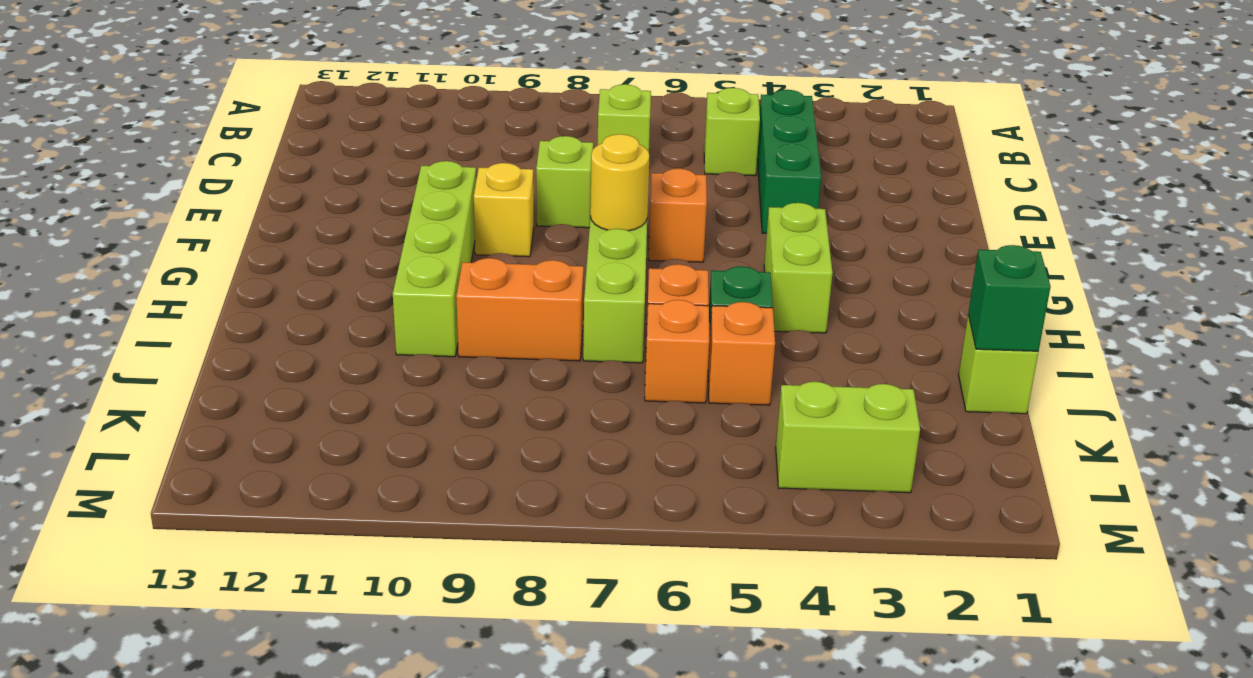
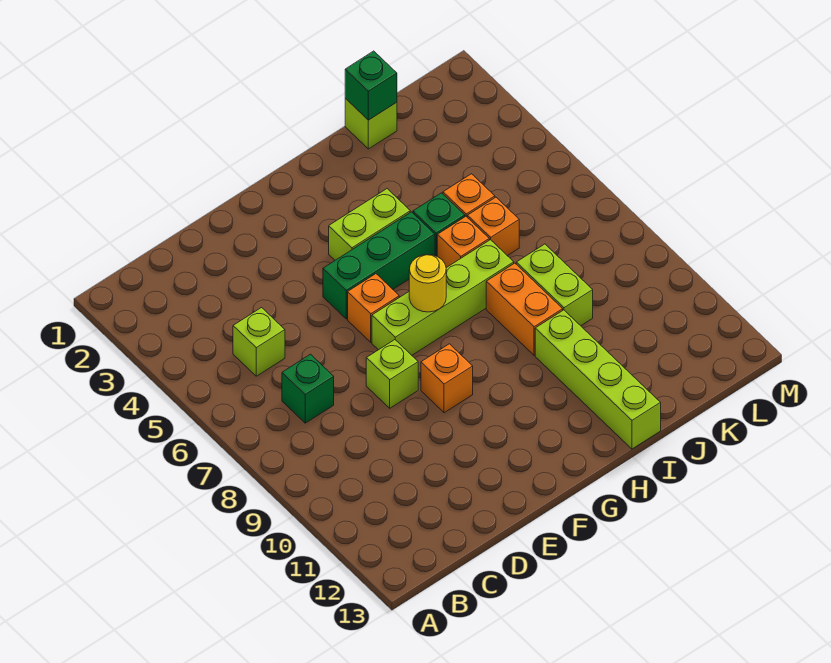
green brick C4:E4 level 1 -> green brick F5:H5 level 1
lime brick C7 level 1 -> green brick C7 level 1
yellow brick F9 level 1 -> orange brick F9 level 1
lime brick F10:I10 level 1 -> lime brick I10:I13 level 1
lime brick L3:L4 level 1 -> lime brick J8:J9 level 1

